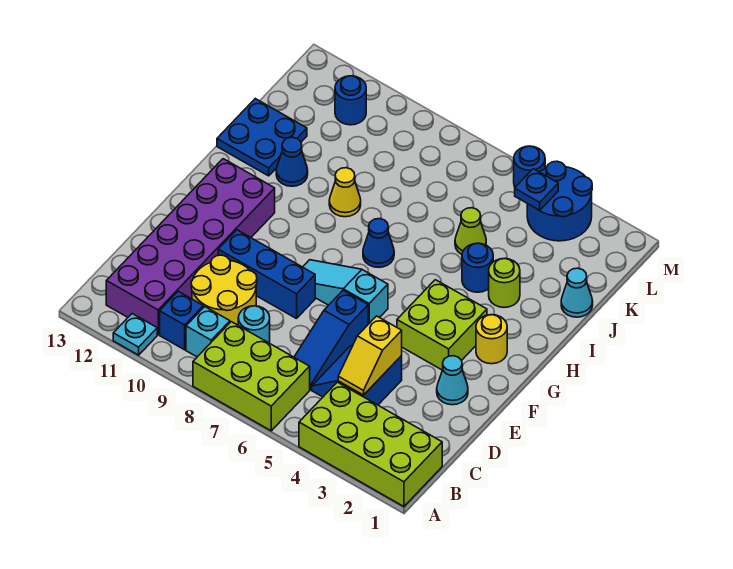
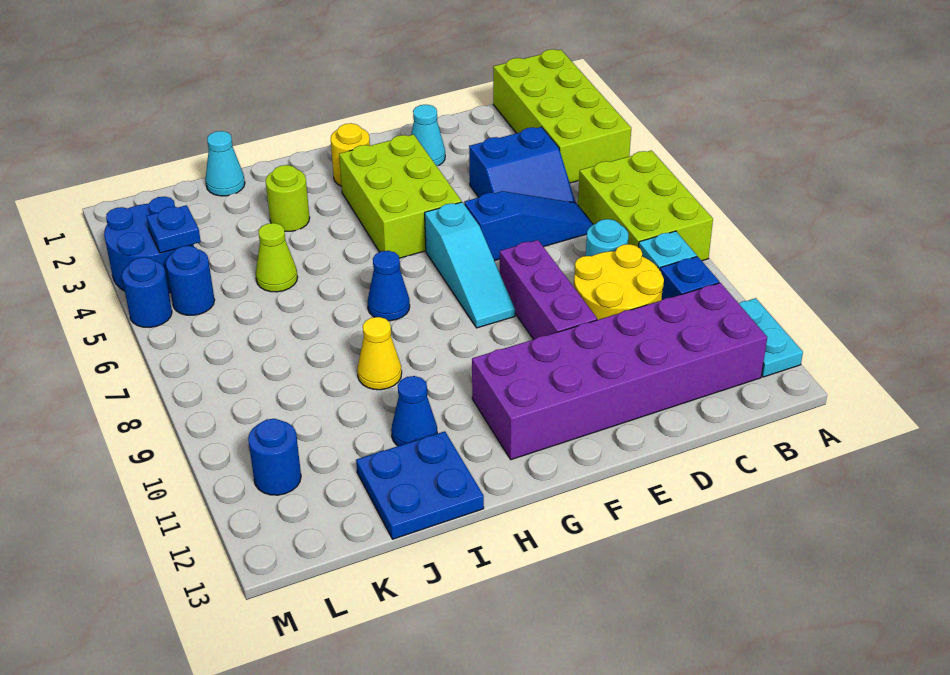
cyan plate A11 level 1 -> cyan plate A11:A12 level 1
yellow slope C4:D4 level 2 top D -> none
blue brick E8:E10 level 1 -> purple brick E8:E10 level 1
lime brick F3:G4 level 1 -> lime brick F3:G5 level 1
blue round brick I4 level 1 -> blue round brick L5 level 1

